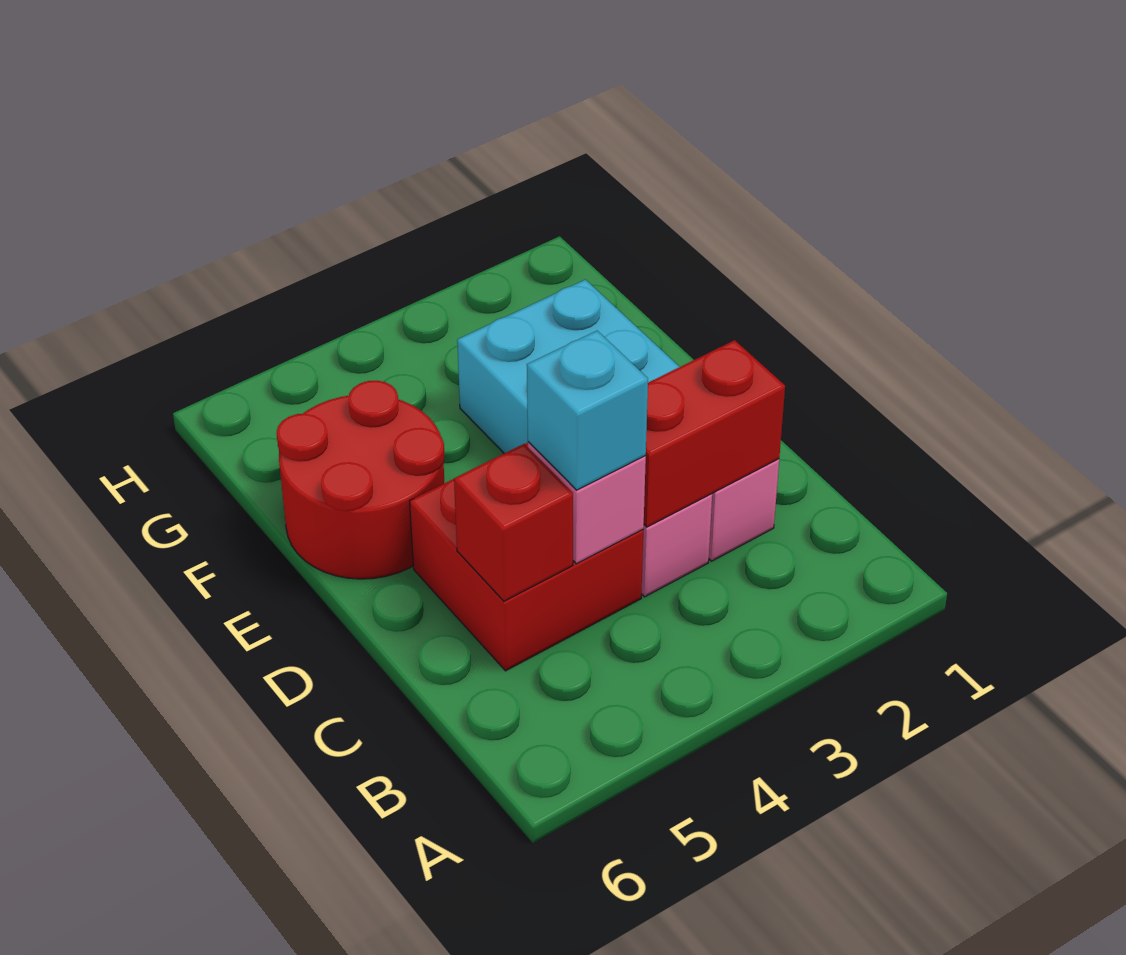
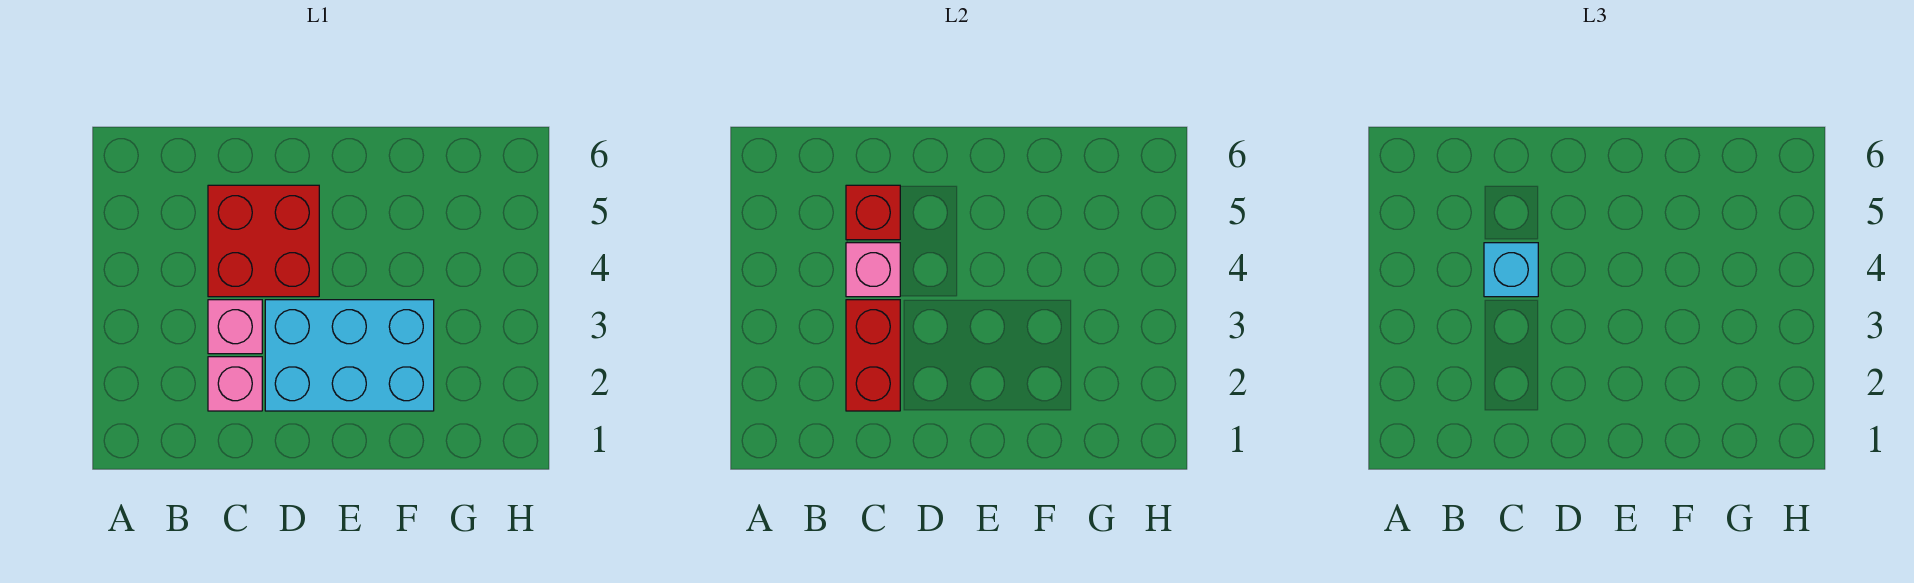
red round brick E5:F6 level 1 -> none

